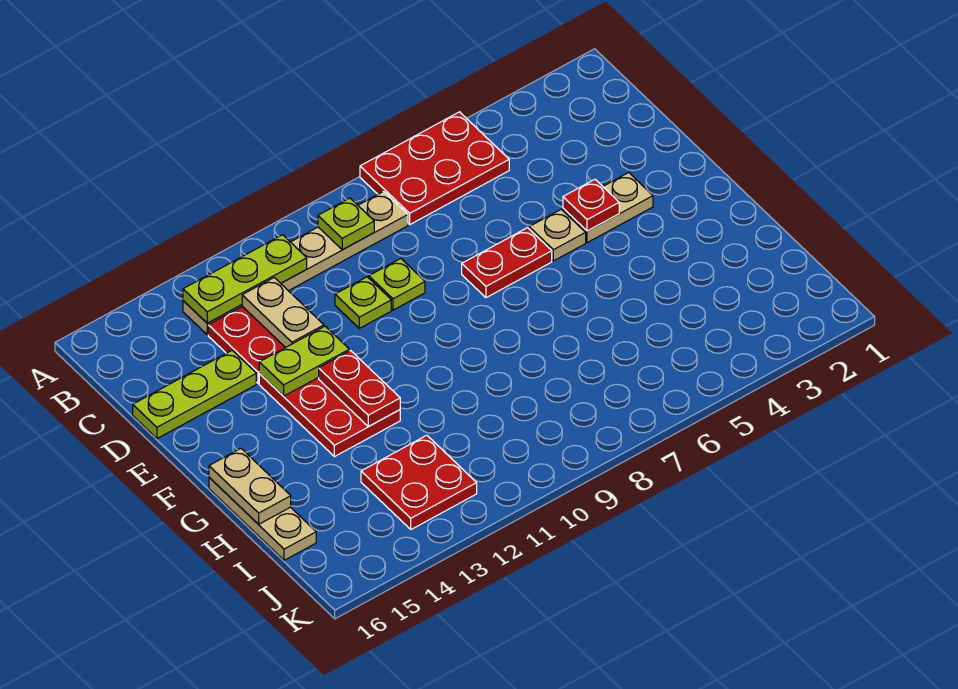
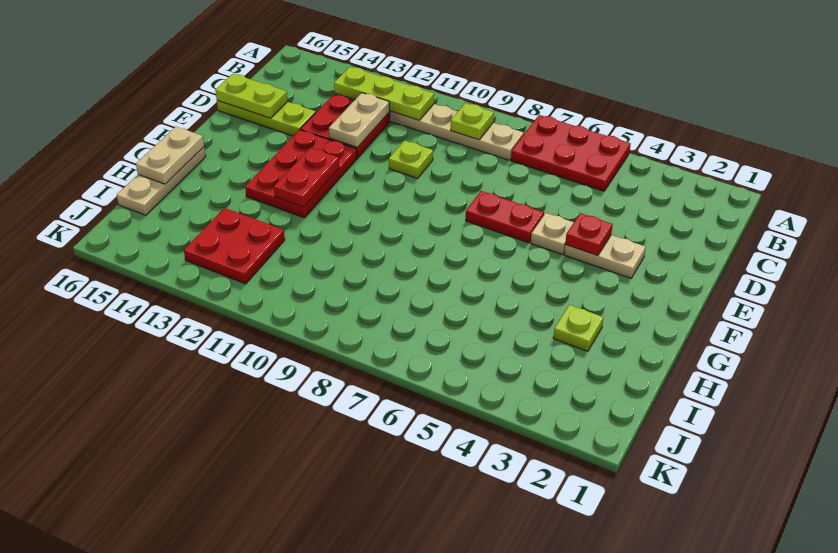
lime plate D9 level 1 -> lime plate H3 level 1
lime plate E12:E13 level 2 -> lime plate D15:D16 level 2

